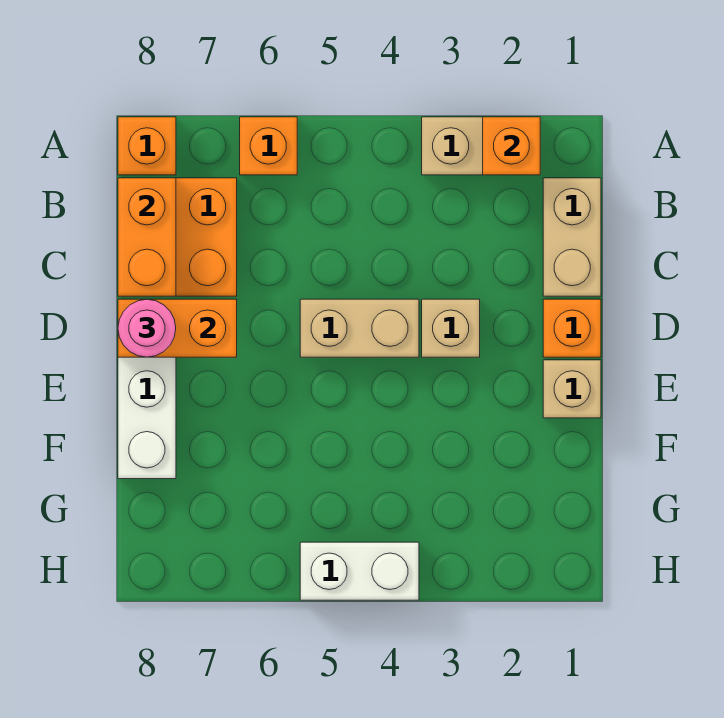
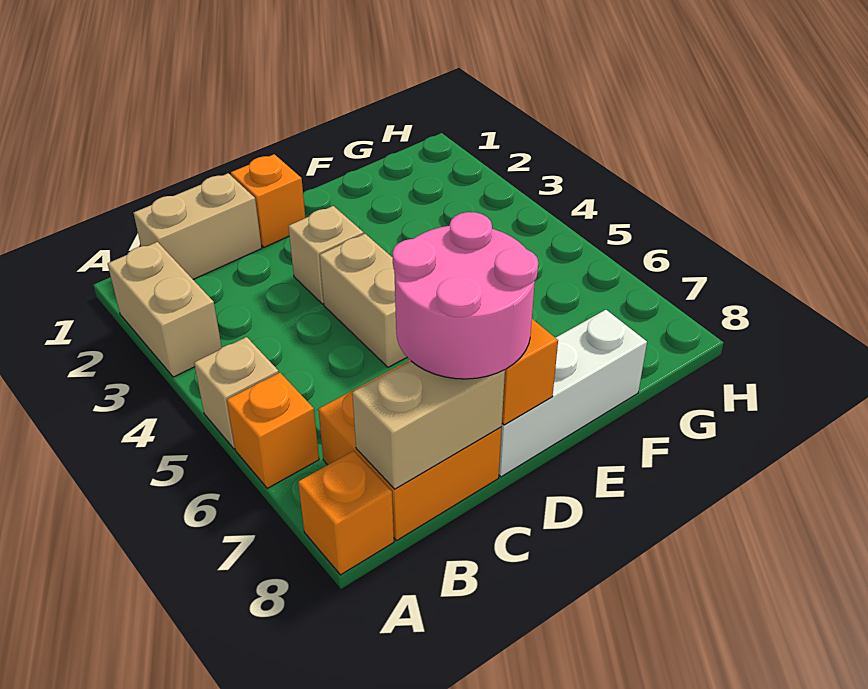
orange brick A2 level 2 -> none
orange brick B8:C8 level 2 -> tan brick B8:C8 level 2
pink round brick D8 level 3 -> pink round brick C7:D8 level 3
tan brick E1 level 1 -> tan brick A5 level 1
white brick H4:H5 level 1 -> none

